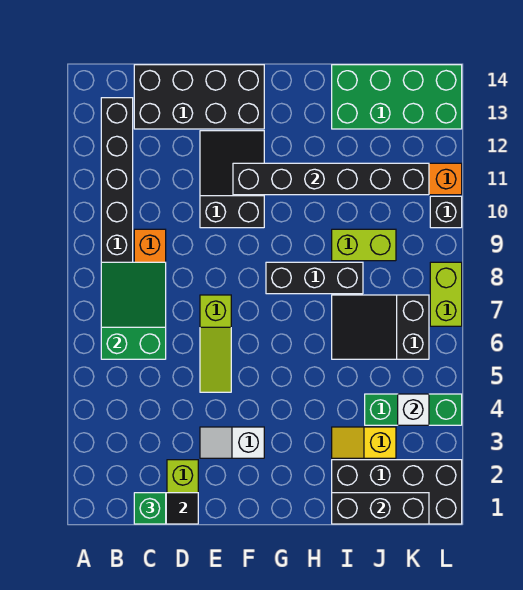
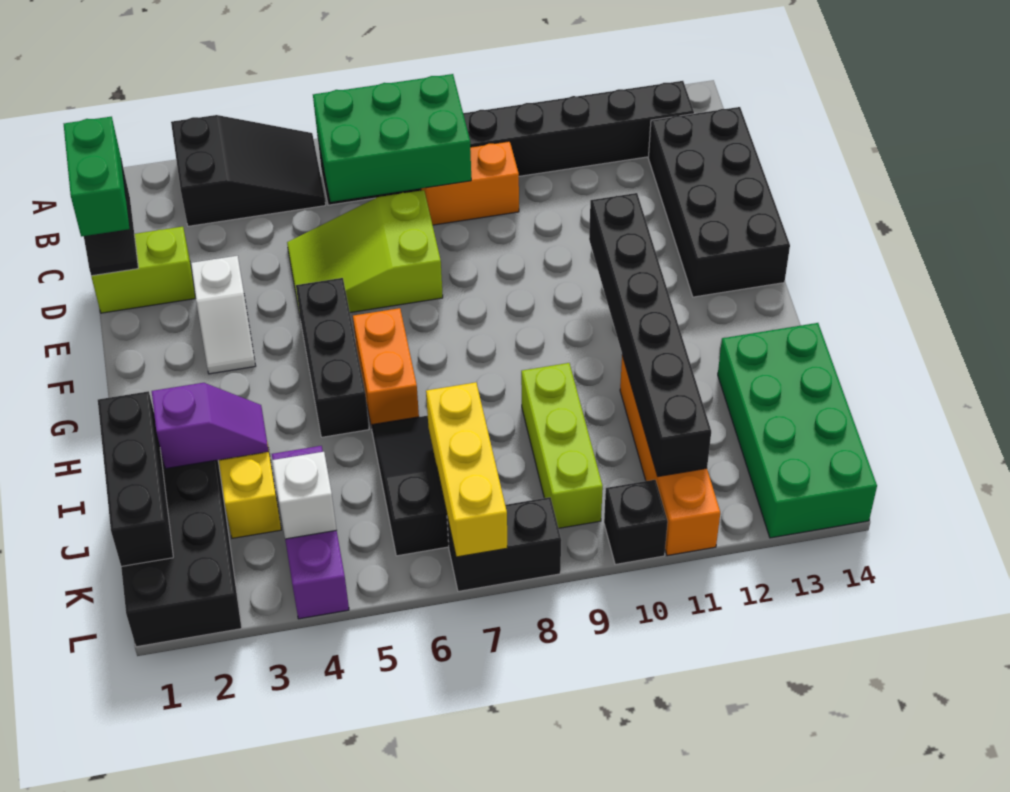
green slope B6:C8 level 2 top 6 -> green brick B6:C8 level 2
green brick C1 level 3 -> green brick C1:D1 level 3
white slope E3:F3 level 1 top F -> white slope E3:F3 level 1 top E
lime slope E5:E7 level 1 top 7 -> lime slope D5:E7 level 1 top 7
black slope E10:F12 level 1 top 10 -> black slope A3:B5 level 1 top 3
none -> orange brick G6:H6 level 1
black brick G8:I8 level 1 -> black brick F5:H5 level 1
none -> purple slope I2:I3 level 2 top 2
lime brick I9:J9 level 1 -> lime brick I9:K9 level 1
green brick J4:L4 level 1 -> purple brick J4:L4 level 1
none -> yellow brick J7:L7 level 2
lime brick L7:L8 level 1 -> black brick L7:L8 level 1

